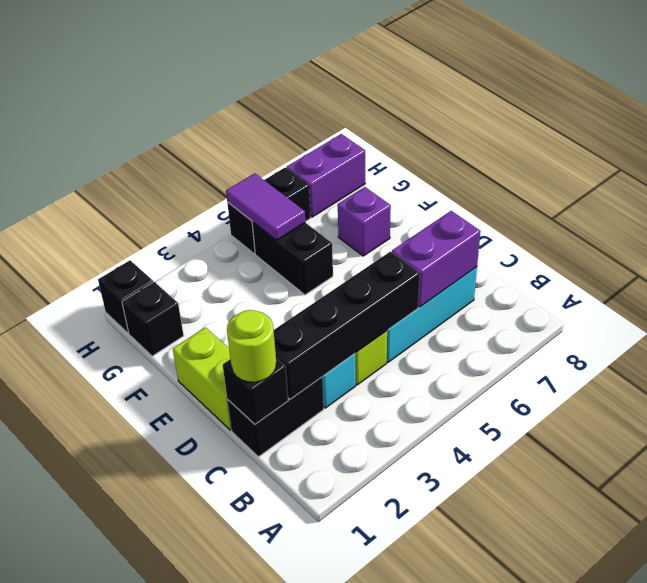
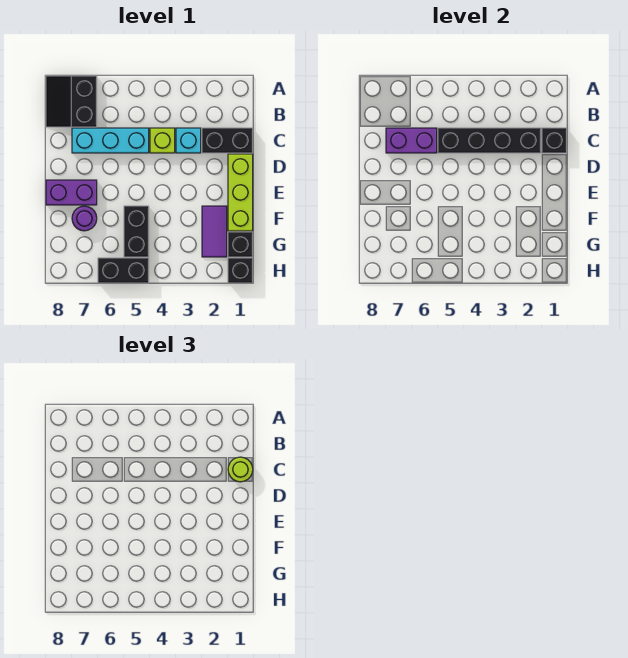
none -> black slope A7:B8 level 1 top 7
lime brick D1:E1 level 1 -> lime brick D1:F1 level 1
purple brick F7 level 1 -> purple round brick F7 level 1
purple tile G5:H5 level 2 -> purple tile F2:G2 level 1
purple brick H7:H8 level 1 -> purple brick E7:E8 level 1

